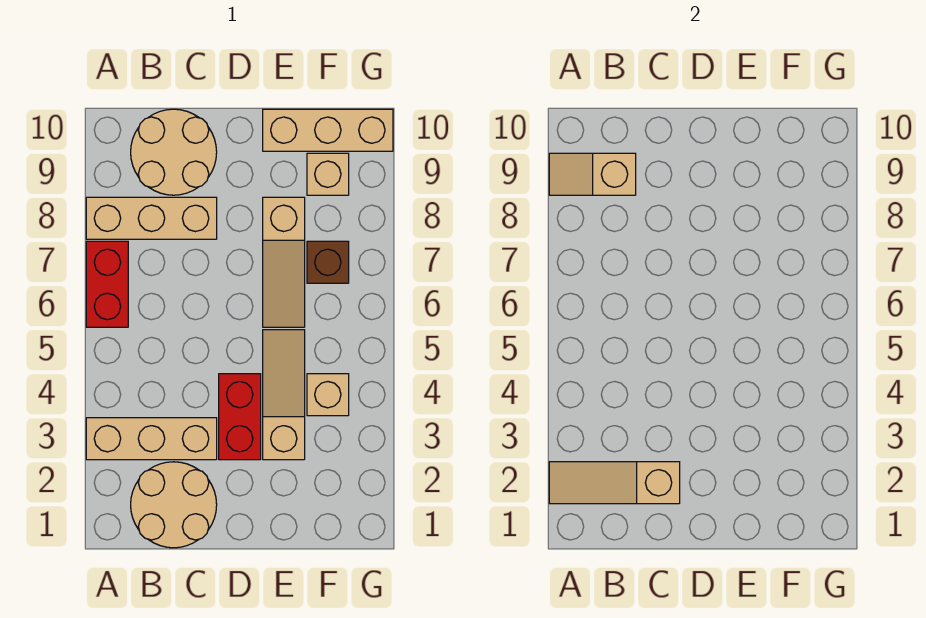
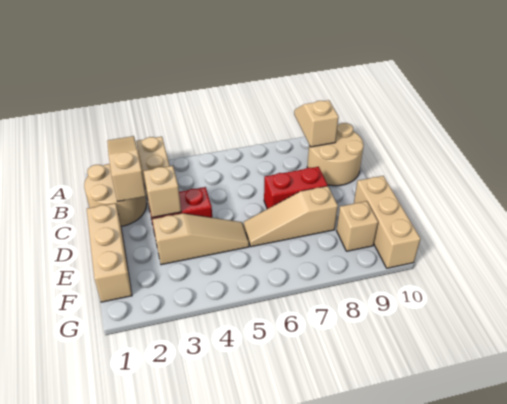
red brick A6:A7 level 1 -> red brick D7:D8 level 1
tan brick A8:C8 level 1 -> tan brick D1:F1 level 1
tan brick F4 level 1 -> tan brick D3 level 2
brown brick F7 level 1 -> none

